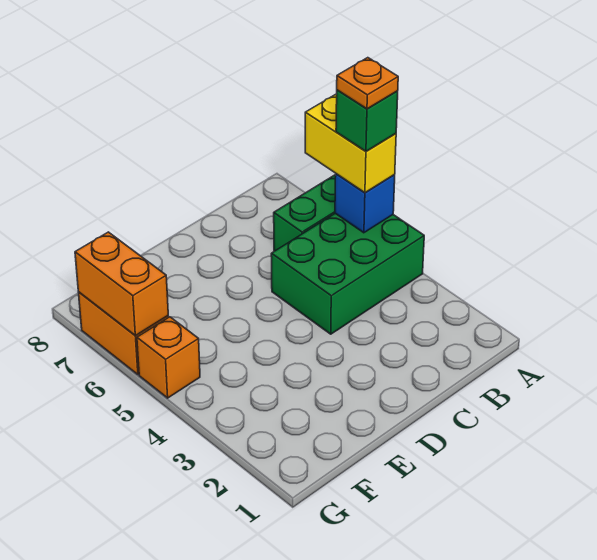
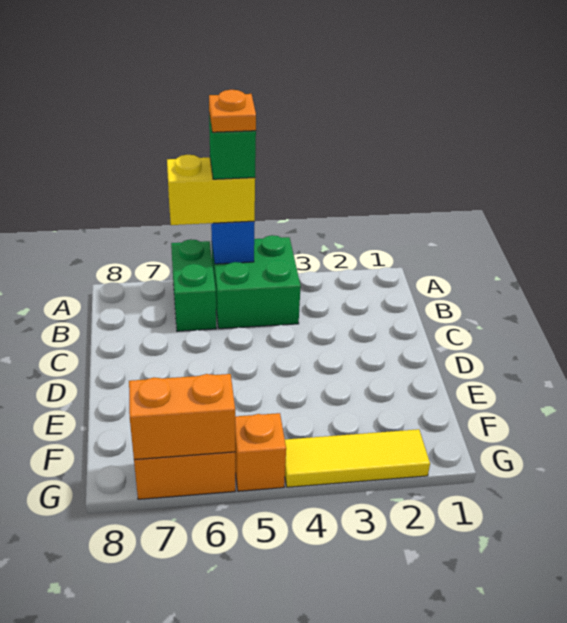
green brick A4:C5 level 1 -> green brick A4:B5 level 1
none -> yellow tile G2:G4 level 1

